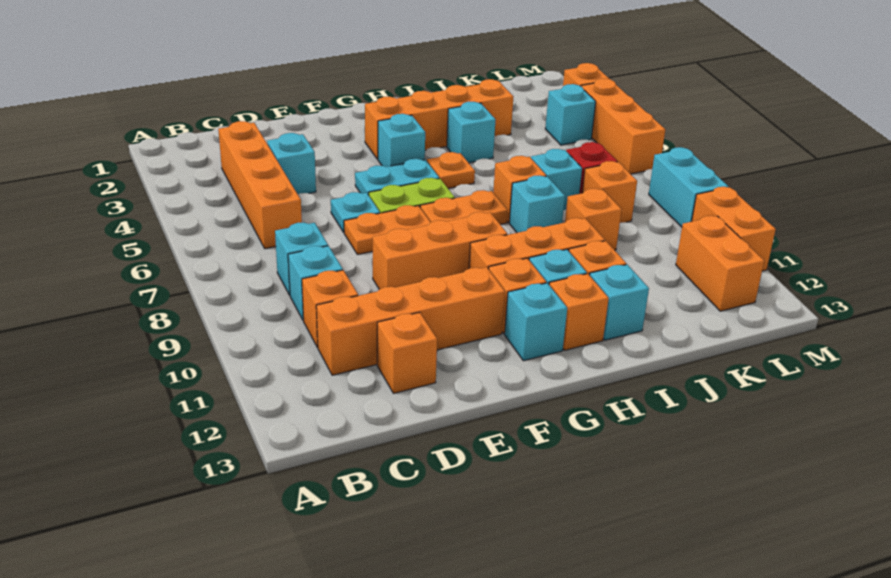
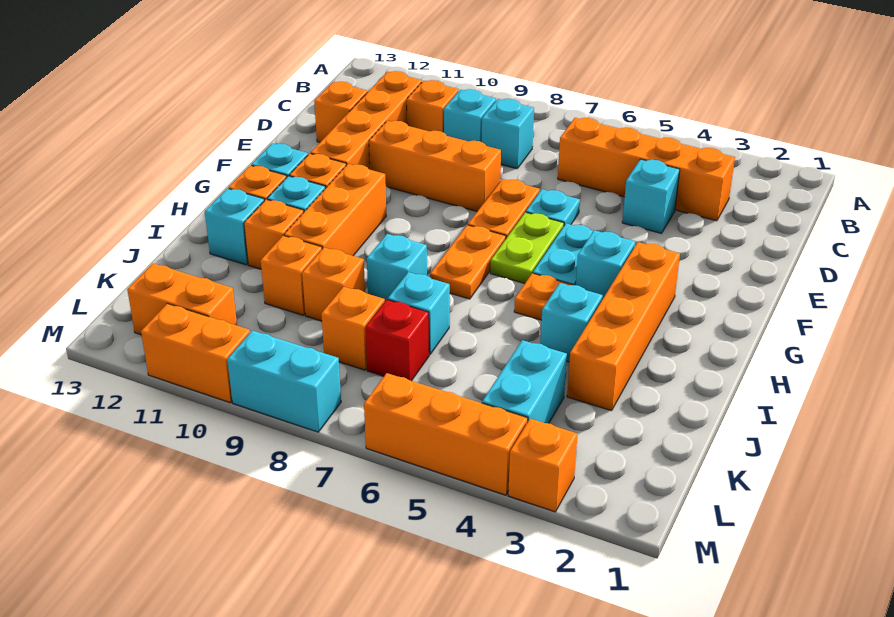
orange brick E9:G9 level 1 -> orange brick E8:E10 level 1
orange brick I7 level 1 -> orange brick J10 level 1
cyan brick L4 level 1 -> cyan brick K4:L4 level 1

